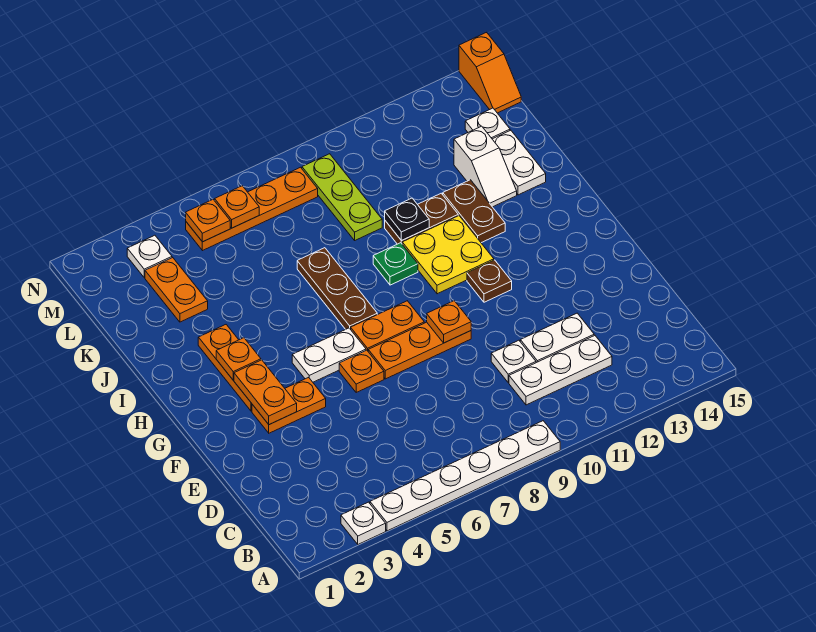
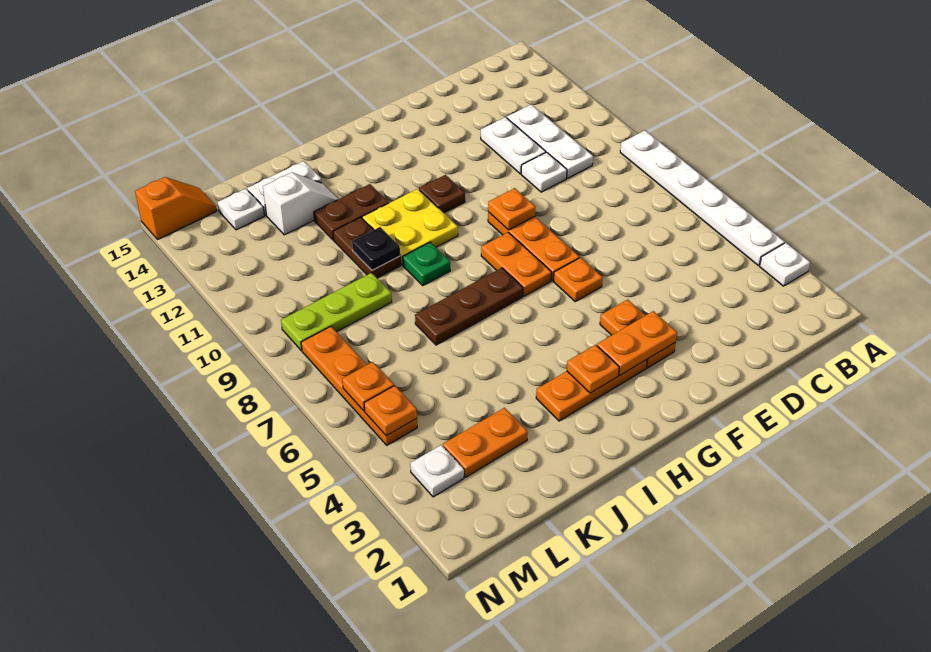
white plate G5:G6 level 1 -> none

